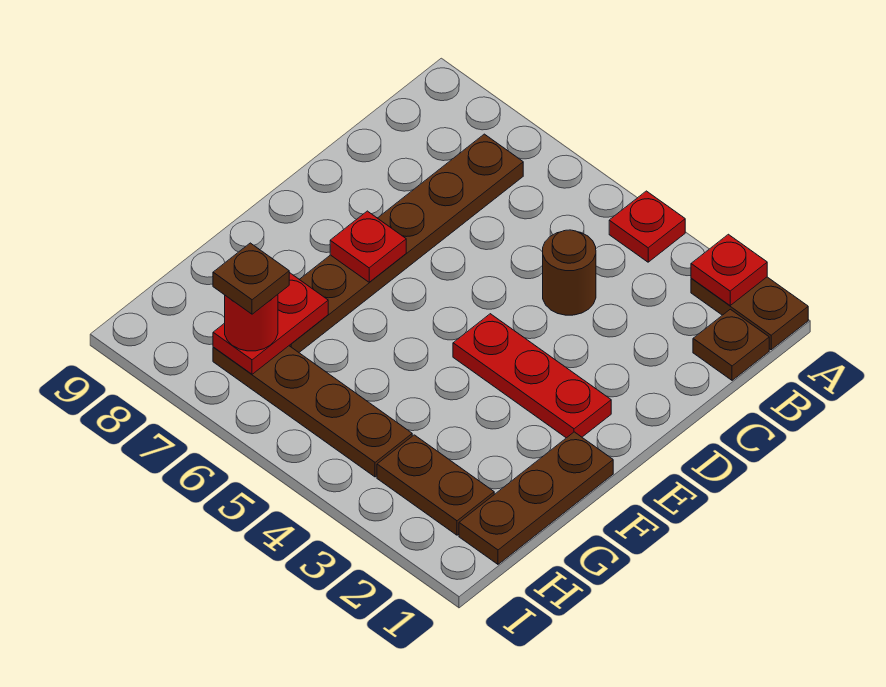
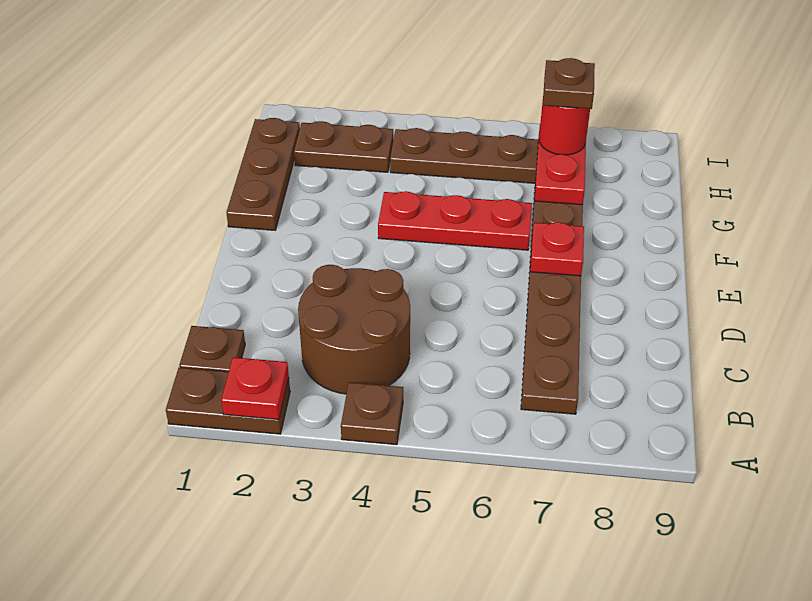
red plate A4 level 1 -> brown plate A4 level 1
brown round brick C4 level 1 -> brown round brick B3:C4 level 1
red plate E2:E4 level 1 -> red plate F4:F6 level 1

